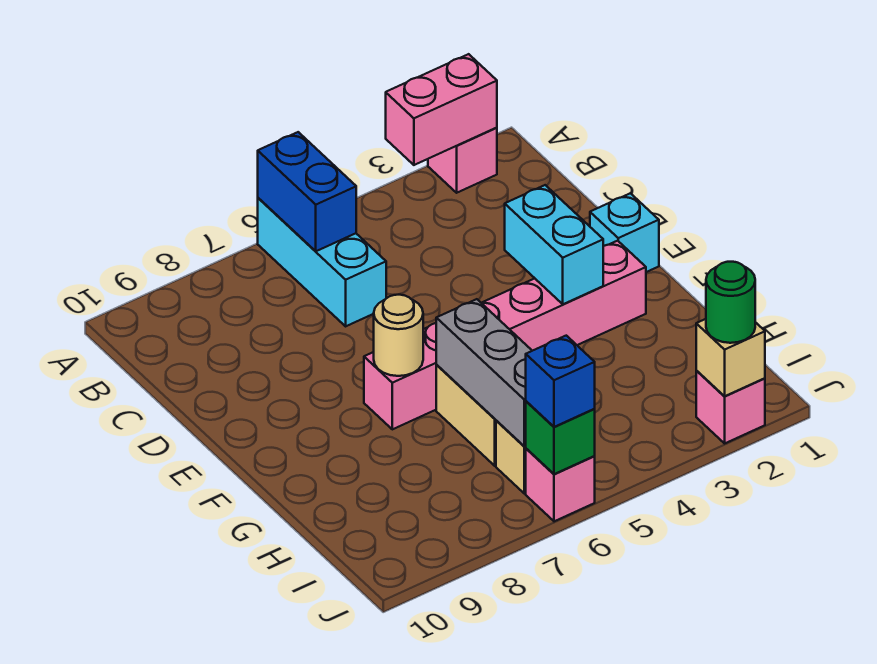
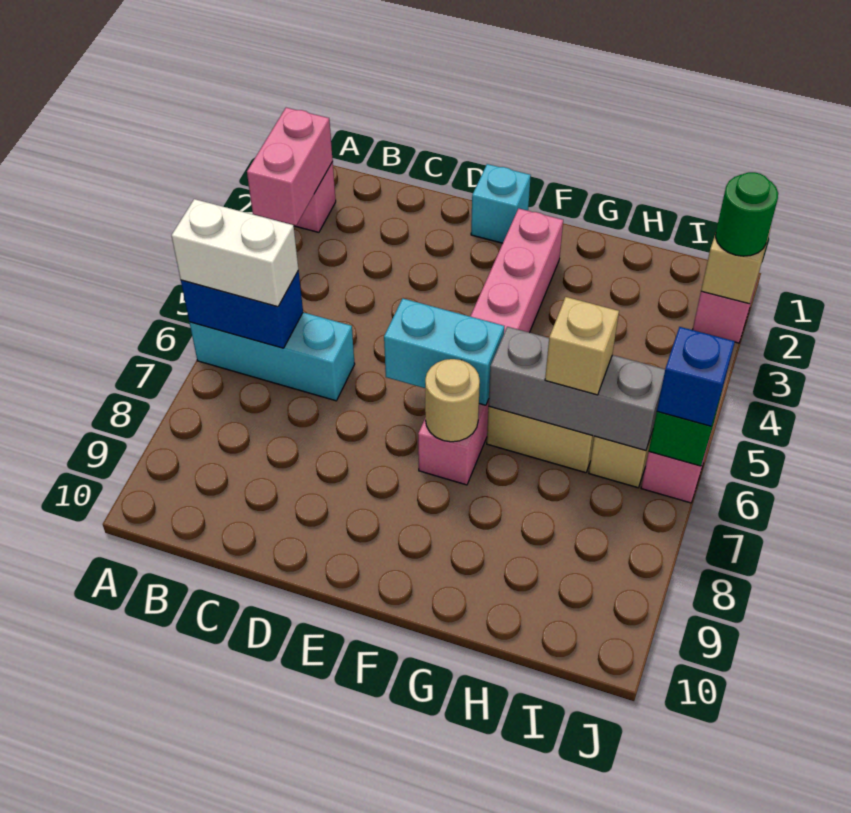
none -> white brick A6:B6 level 3
cyan brick E3:F3 level 2 -> cyan brick E6:F6 level 2
none -> tan brick H6 level 3

